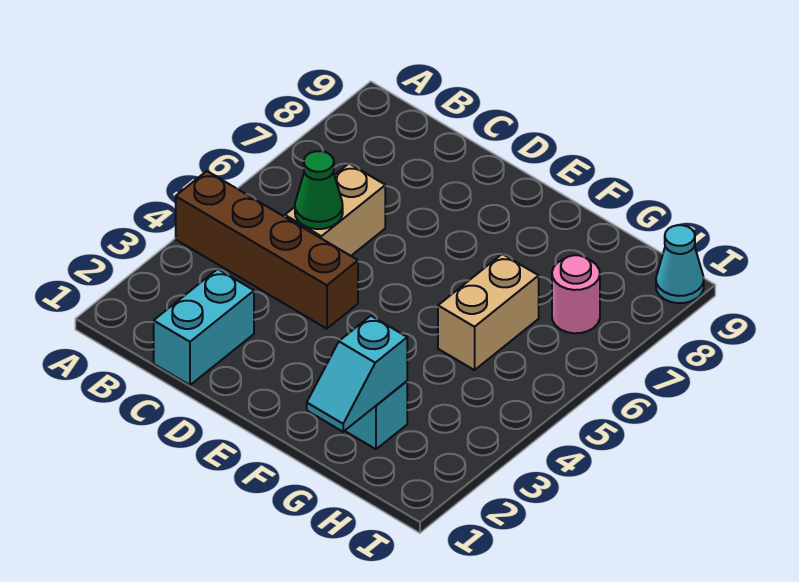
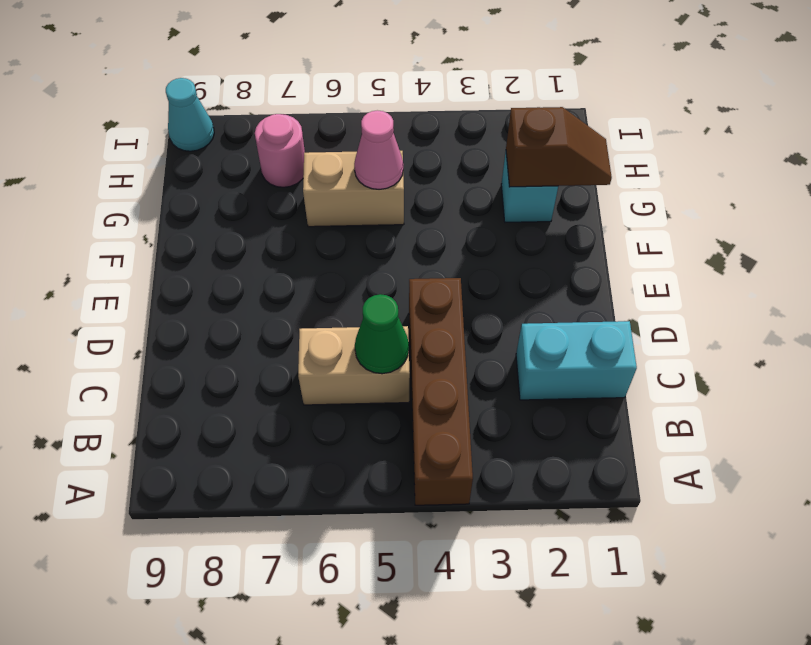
cyan slope G1:G2 level 2 top 2 -> brown slope G1:G2 level 2 top 2
none -> pink cone G5 level 2

